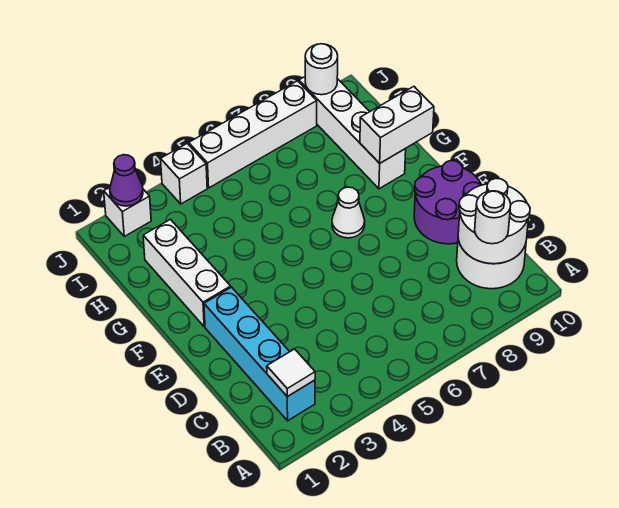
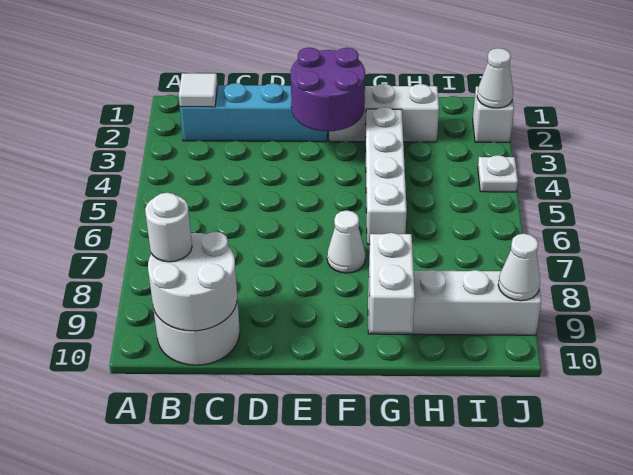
purple round brick D9:E10 level 1 -> purple round brick E2:F3 level 2
purple cone J2 level 2 -> white cone J2 level 2
white brick J4 level 1 -> white plate J4 level 1
white brick J5:J8 level 1 -> white brick G3:G6 level 1
white round brick J9 level 2 -> white cone J9 level 2

